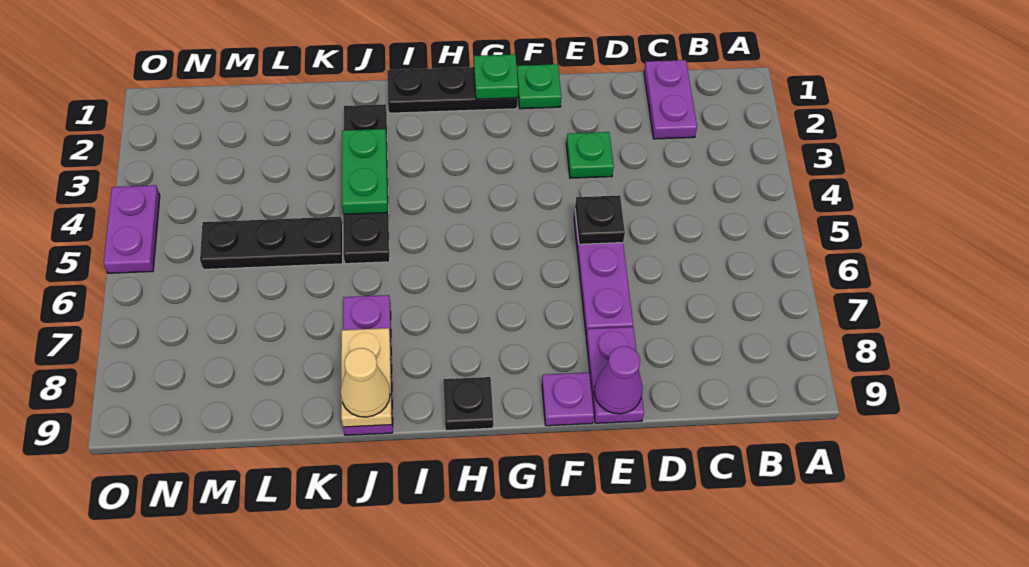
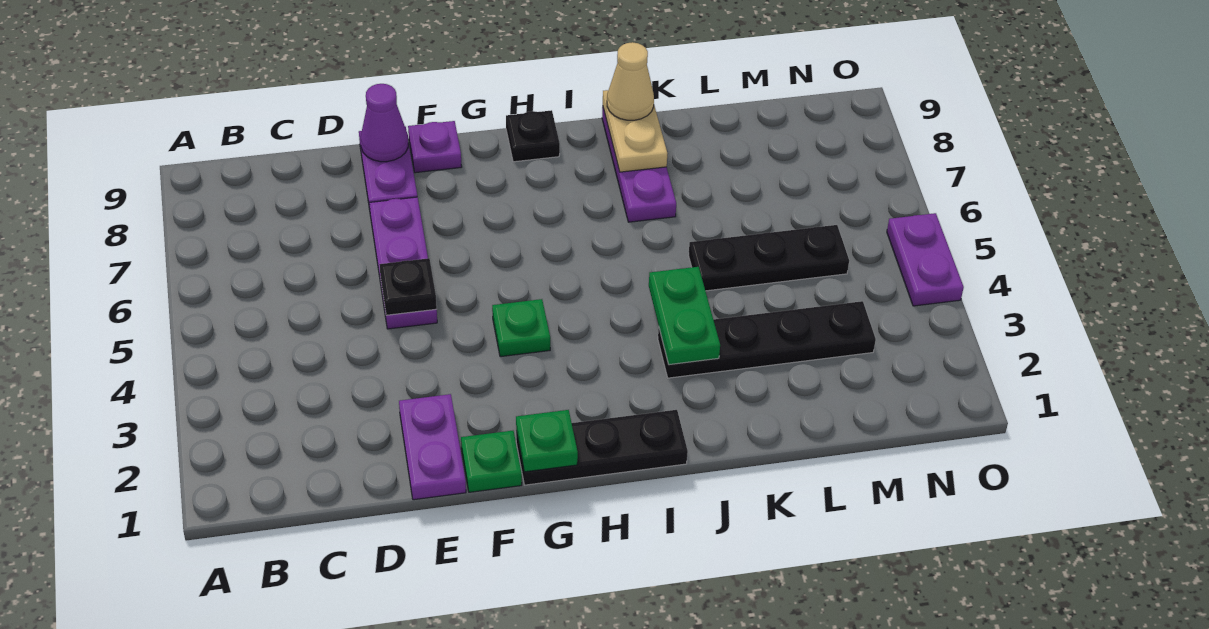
purple plate C1:C2 level 1 -> purple plate E1:E2 level 1
green plate E3 level 1 -> green plate G4 level 1
black plate J2:J5 level 1 -> black plate J3:M3 level 1

